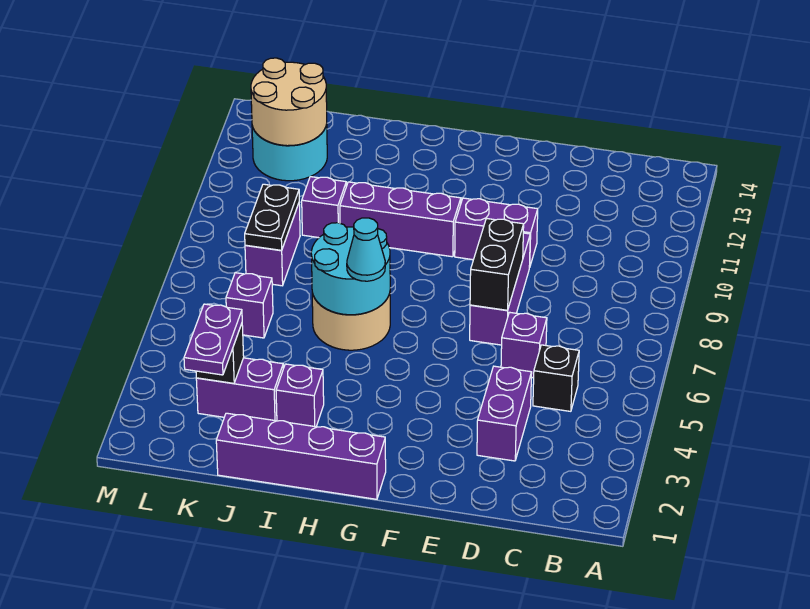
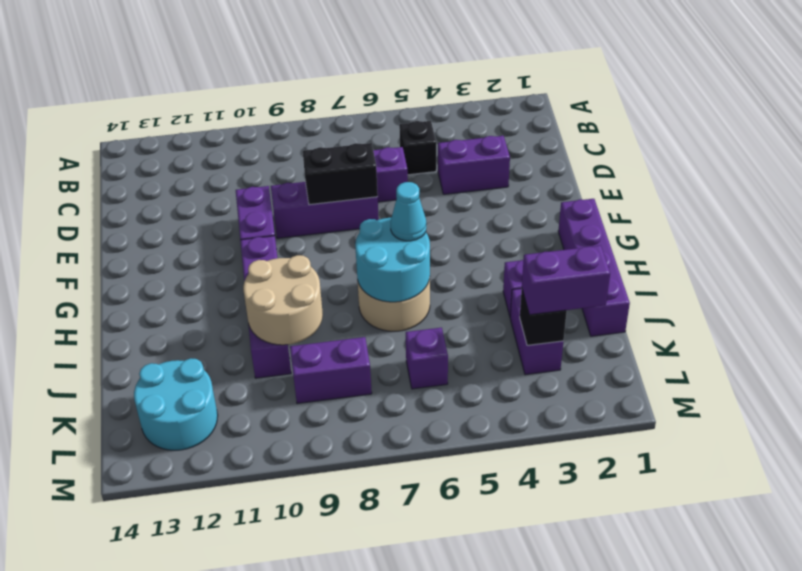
purple plate K2:K3 level 3 -> purple brick K2:K3 level 3
black plate K8:K9 level 2 -> none
tan round brick K12:L13 level 2 -> tan round brick I9:J10 level 2

